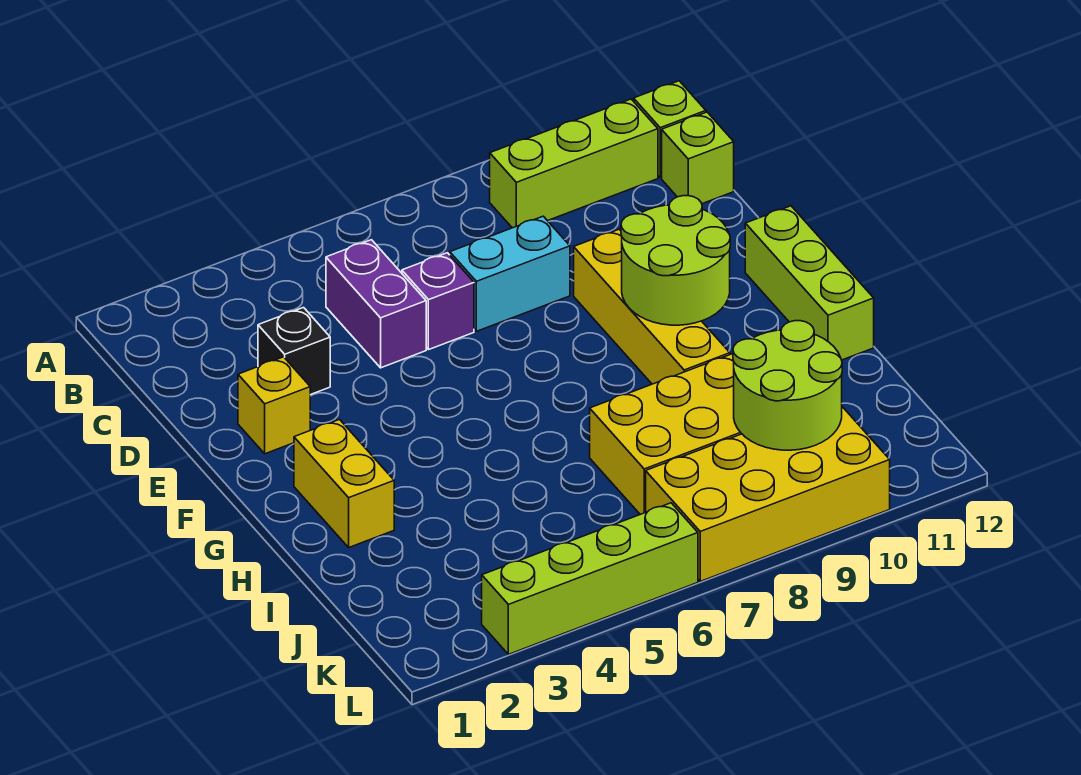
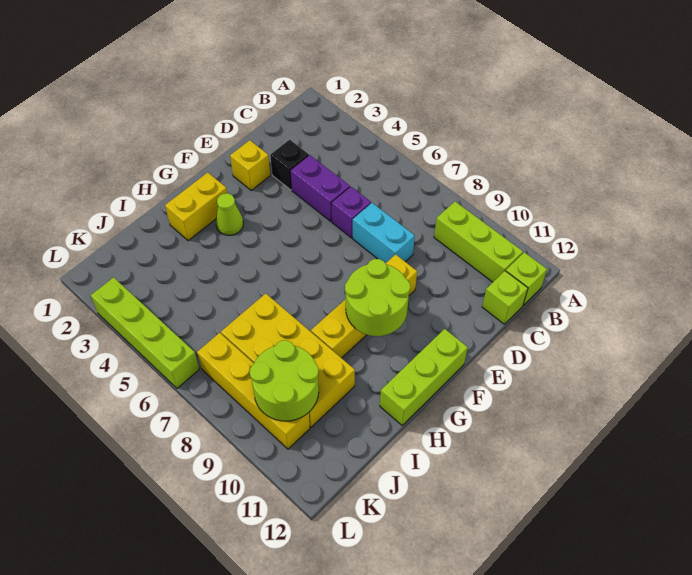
purple brick C5:D5 level 1 -> purple brick D4:D5 level 1
none -> lime cone G3 level 1
yellow brick K7:L10 level 1 -> yellow brick K7:K10 level 1

